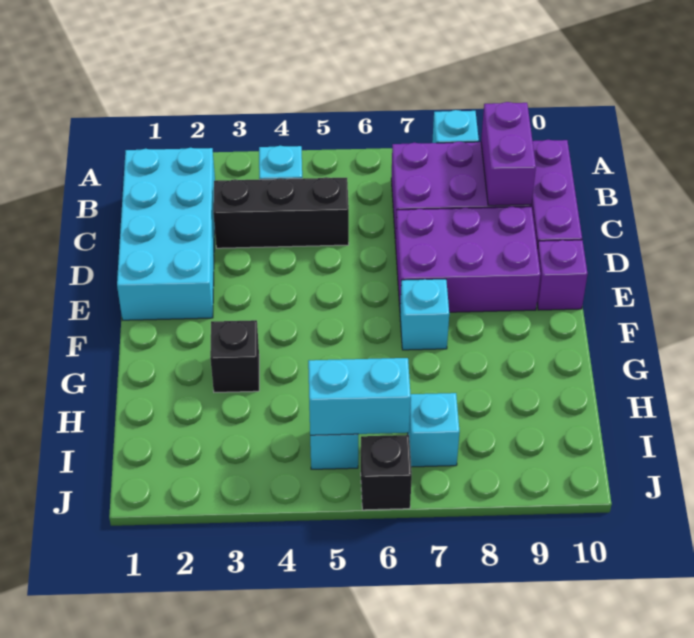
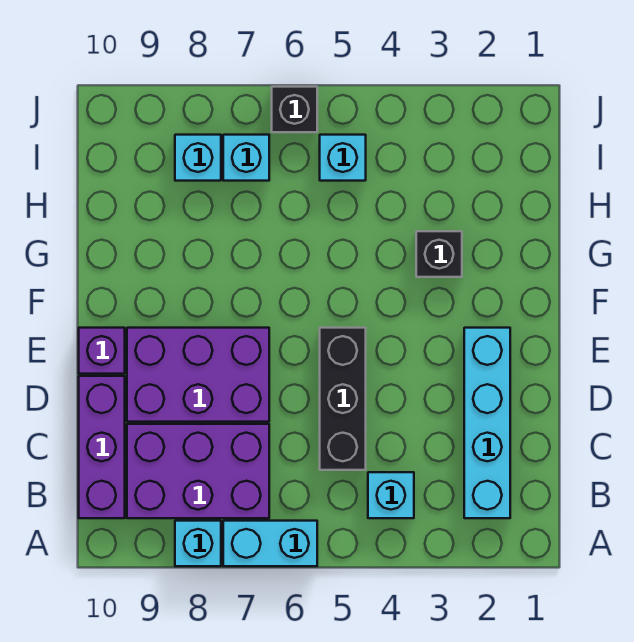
cyan brick B1:E2 level 1 -> cyan brick B2:E2 level 1
purple brick B9:C9 level 2 -> none
black brick C3:C5 level 1 -> black brick C5:E5 level 1
cyan brick F7 level 1 -> cyan brick I8 level 1
cyan brick I5:I6 level 2 -> cyan brick A6:A7 level 1

